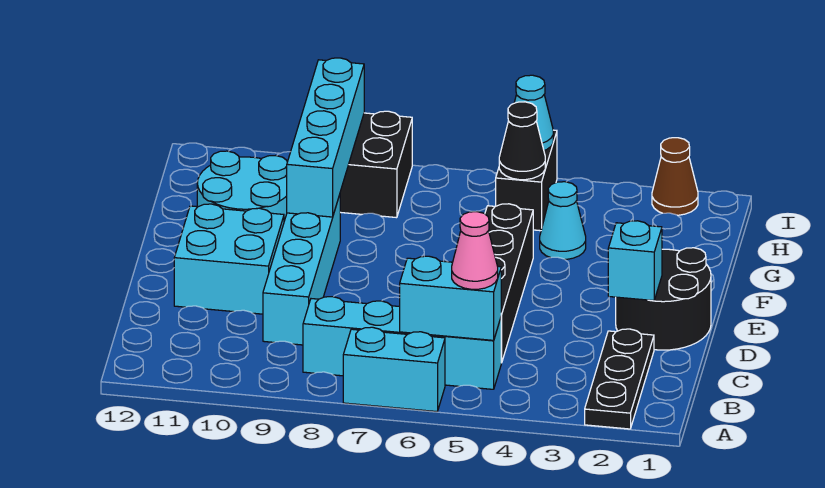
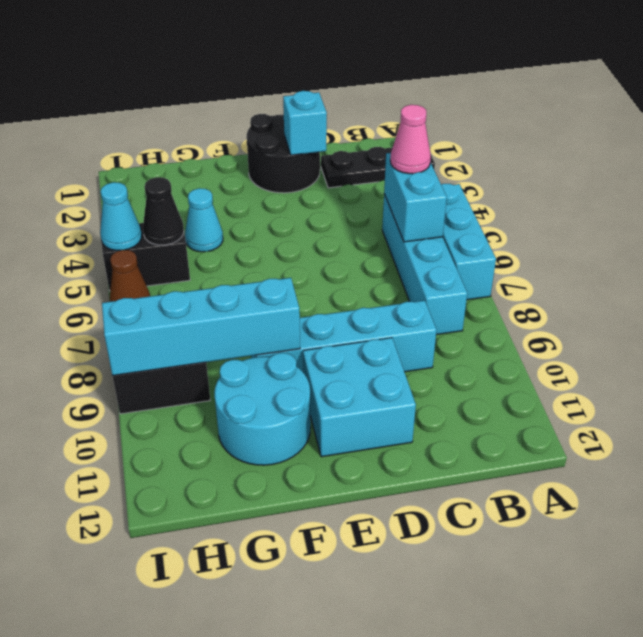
cyan brick A6:A7 level 1 -> cyan brick A5:A7 level 1
black brick C5:F5 level 1 -> none
brown cone I2 level 1 -> brown cone I6 level 1

